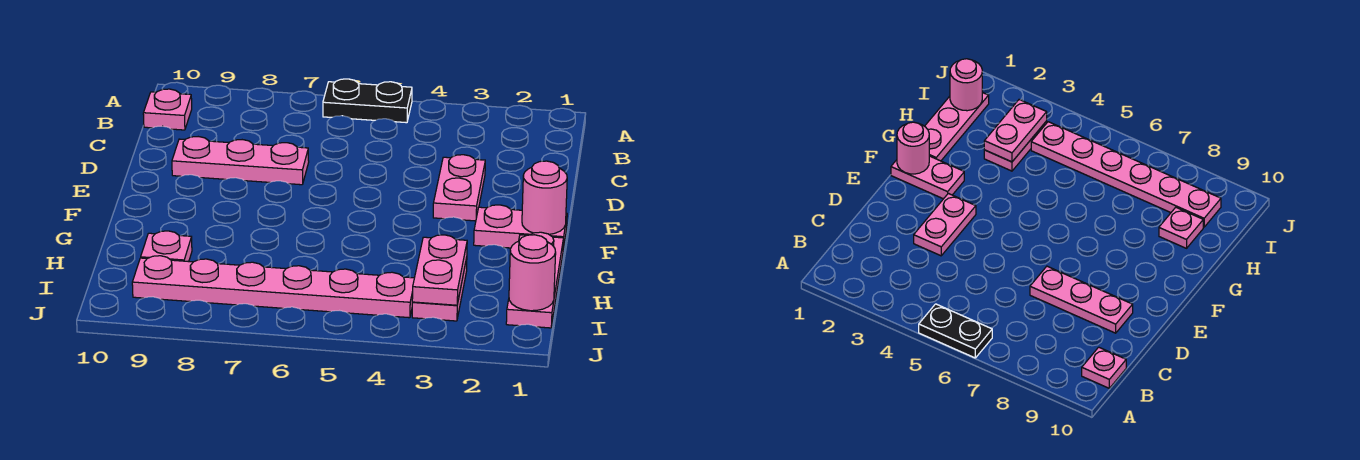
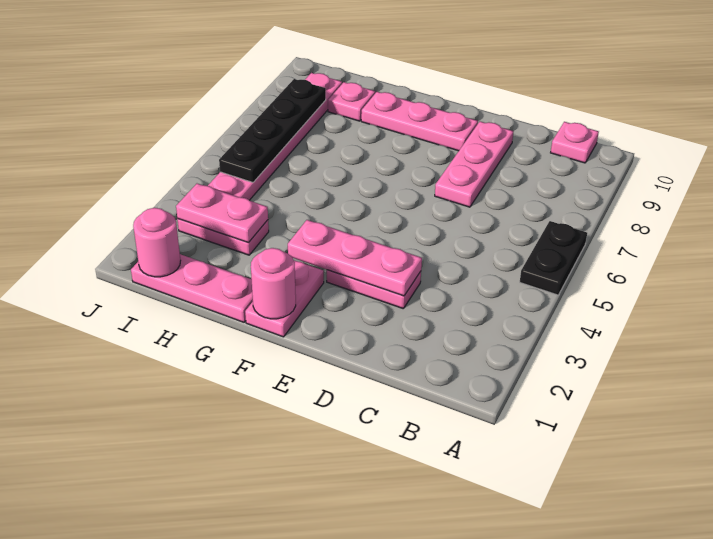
none -> pink plate D3:F3 level 2
none -> pink plate E9:G9 level 1
none -> black plate I5:I8 level 2

